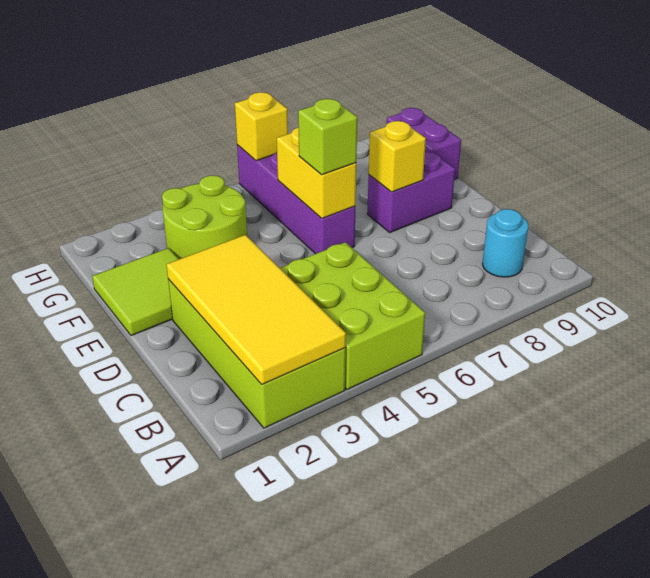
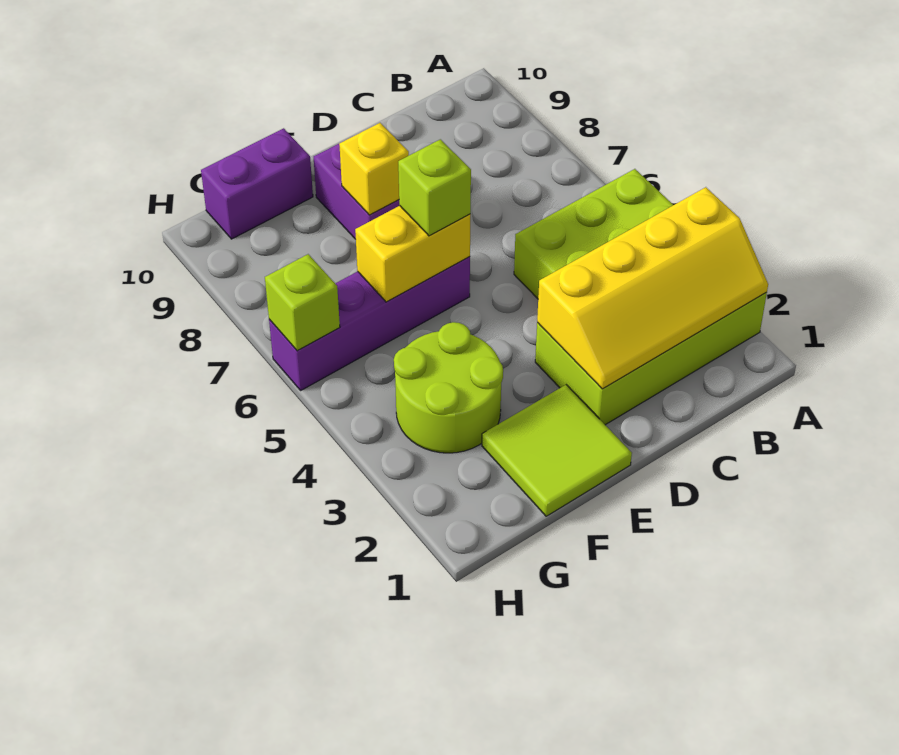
yellow tile A2:D3 level 2 -> yellow slope A2:D3 level 2 top 3
cyan round brick B9 level 1 -> none
yellow brick H6 level 2 -> lime brick H6 level 2

